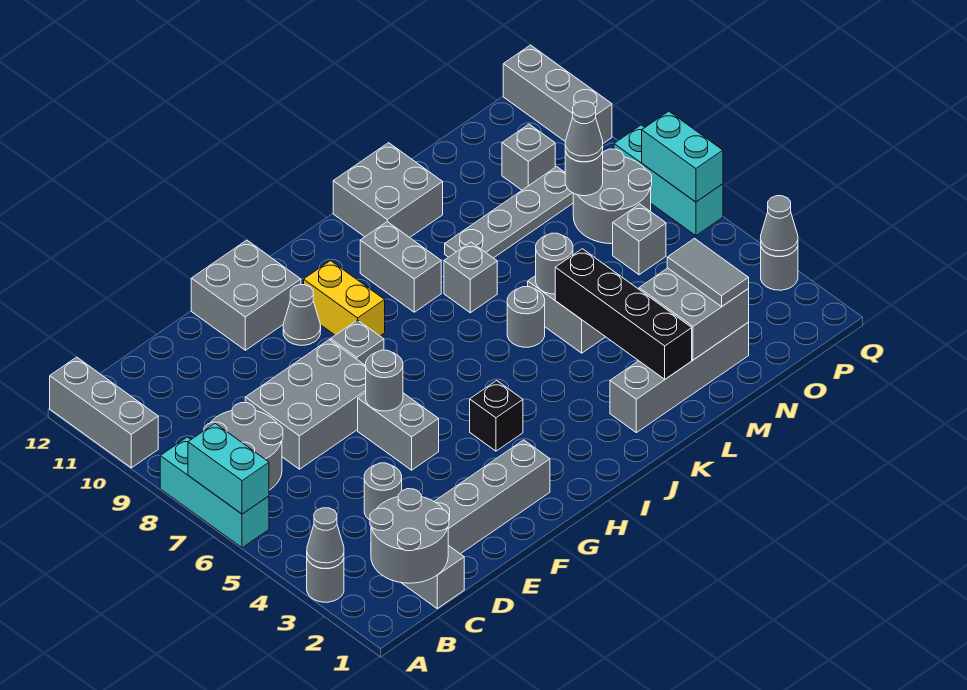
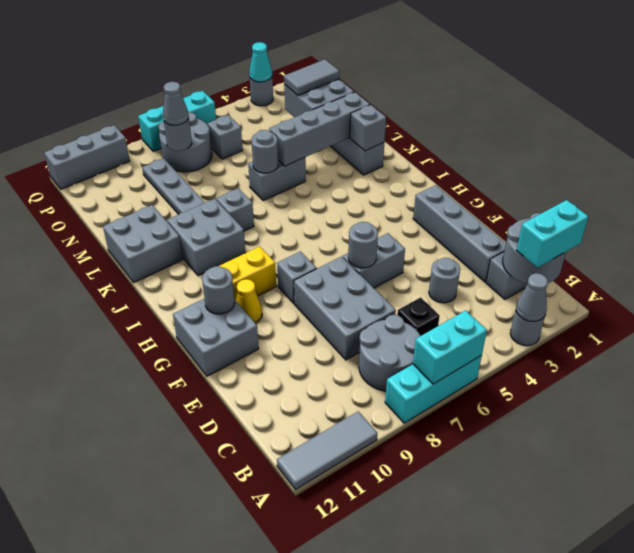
grey brick A10:A12 level 1 -> grey tile A10:A12 level 1
grey cone G10 level 1 -> yellow cone G10 level 1
black brick H4 level 1 -> black brick C6 level 1
grey brick J9:J10 level 1 -> grey brick J9:K10 level 1
grey round brick K6 level 1 -> grey round brick G11 level 2
black brick L2:L5 level 2 -> grey brick L2:L5 level 2
grey brick O10 level 1 -> grey brick K2 level 2
grey cone Q3 level 2 -> cyan cone Q3 level 2
cyan brick Q6:Q7 level 2 -> cyan brick B1:B2 level 3

